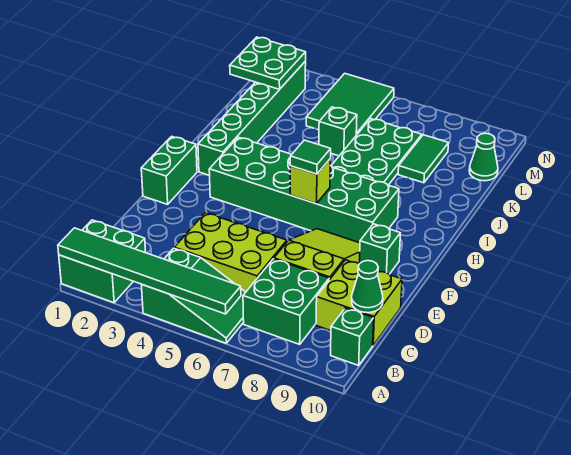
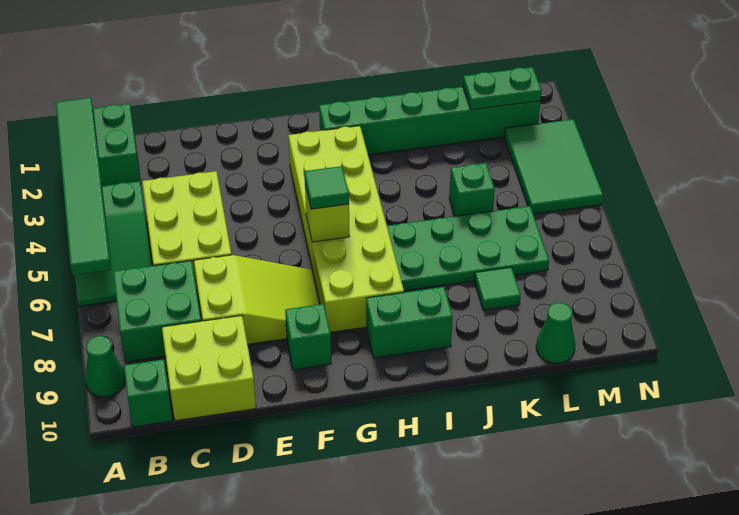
green cone C10 level 2 -> green cone A9 level 1
green brick F1:G1 level 1 -> green brick H9:I9 level 1
green brick G3:H8 level 1 -> lime brick G3:H8 level 1
green tile K8:L8 level 1 -> green tile K8 level 1
green plate L1:M2 level 2 -> green plate L2:M2 level 2
green tile L4:N5 level 1 -> green tile M3:N5 level 1

